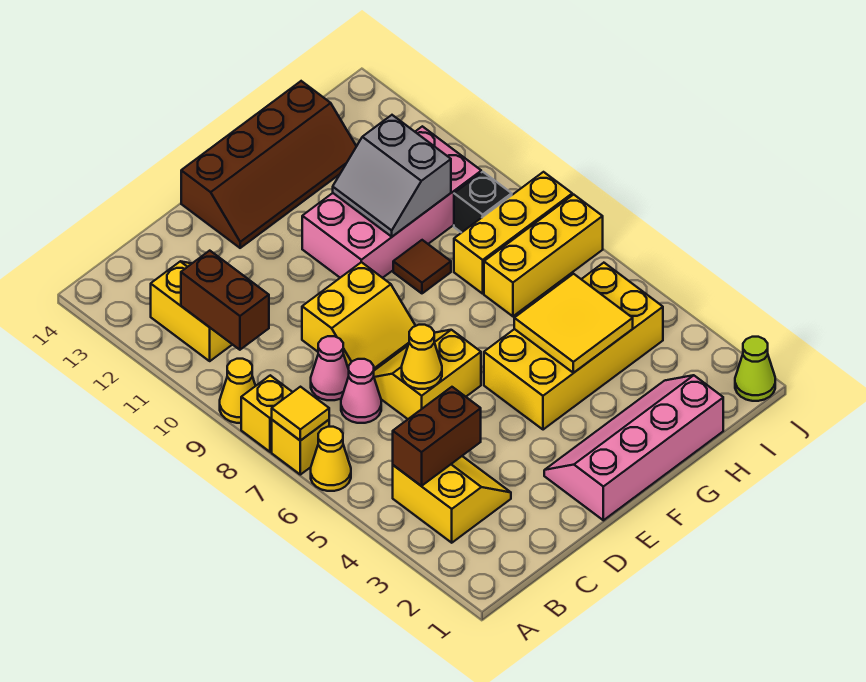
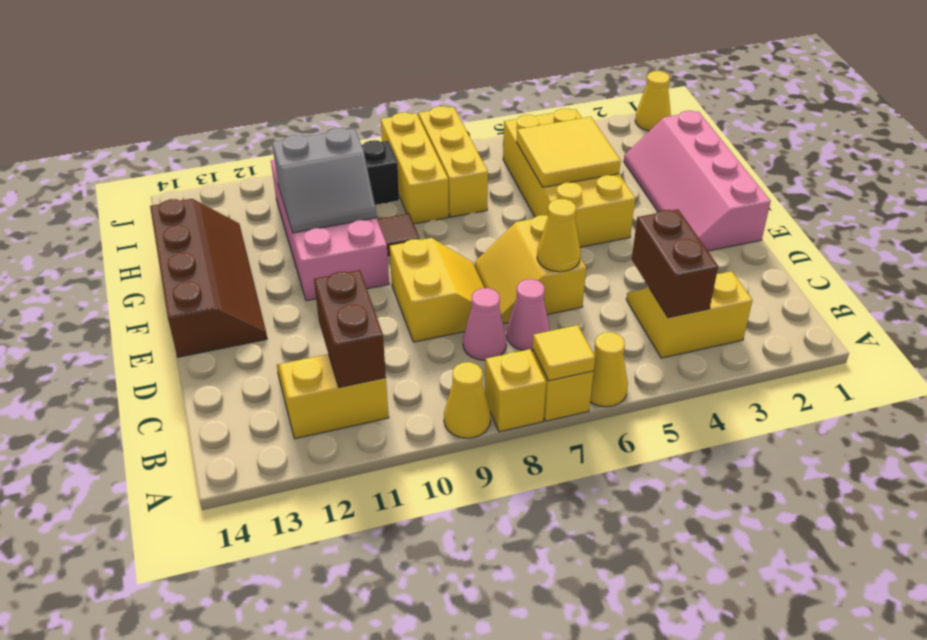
brown brick B10:B11 level 2 -> brown brick B11:C11 level 2
lime cone J1 level 1 -> yellow cone J1 level 1

